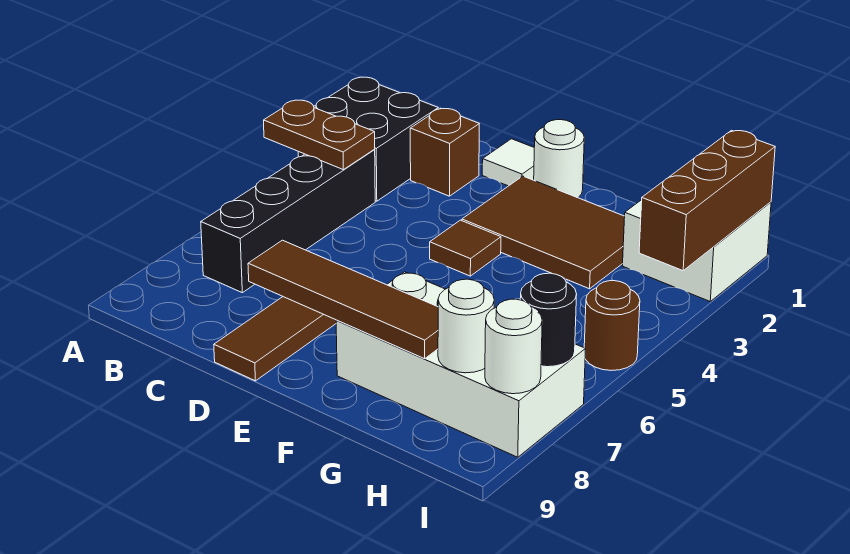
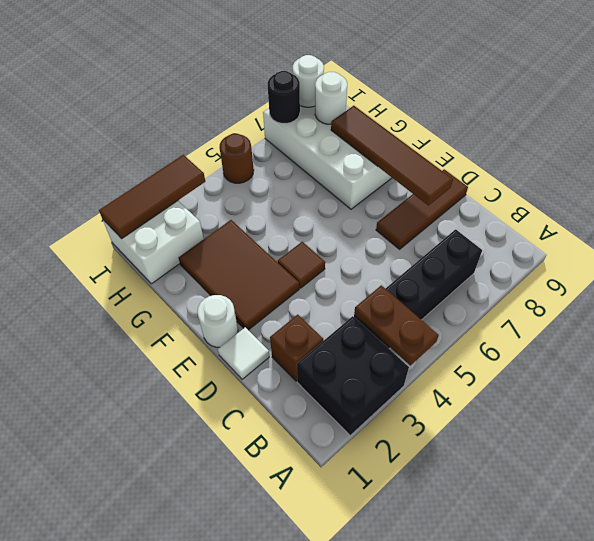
brown brick I1:I3 level 2 -> brown tile I1:I3 level 2

